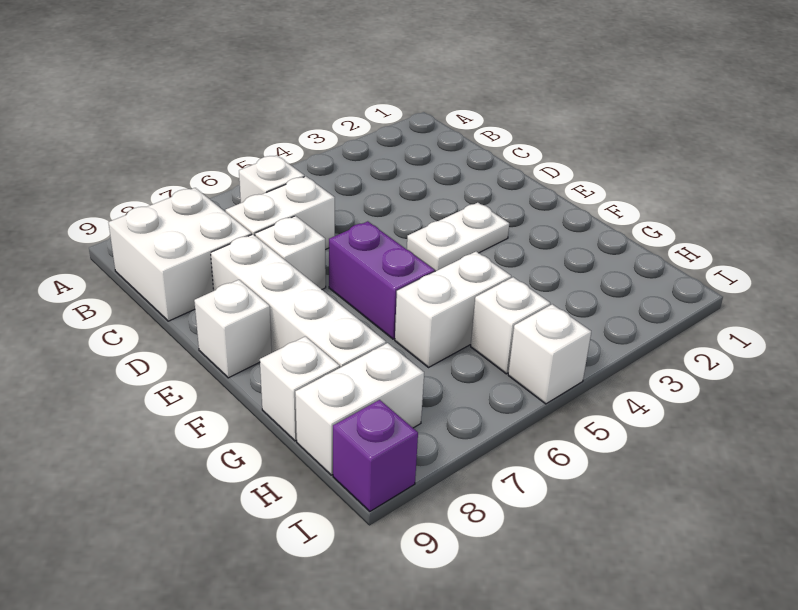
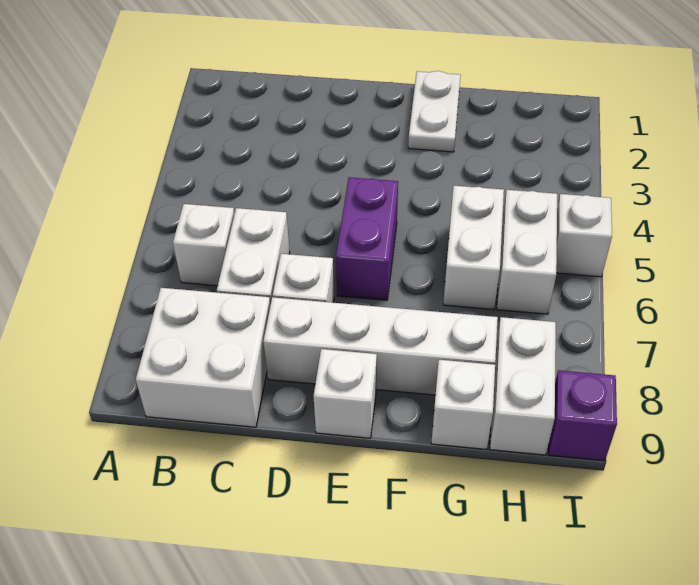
white plate E3:E4 level 1 -> white plate F1:F2 level 1
purple brick E6:F6 level 1 -> purple brick E5:E6 level 1
white brick H5 level 1 -> white brick H5:H6 level 1

